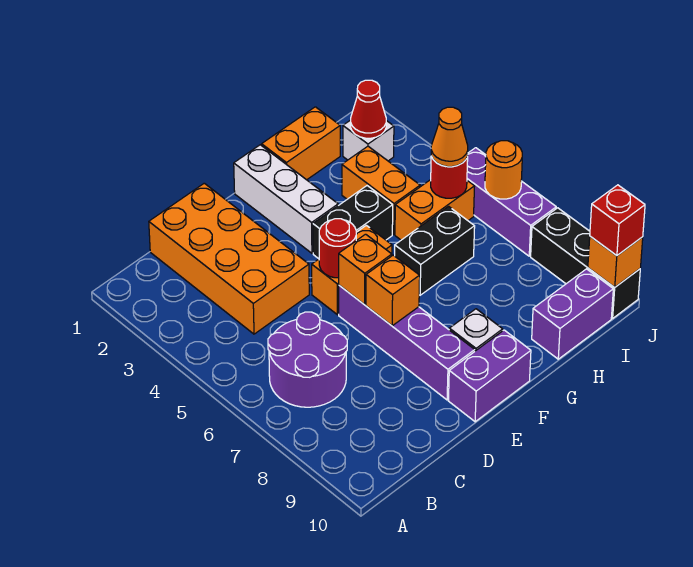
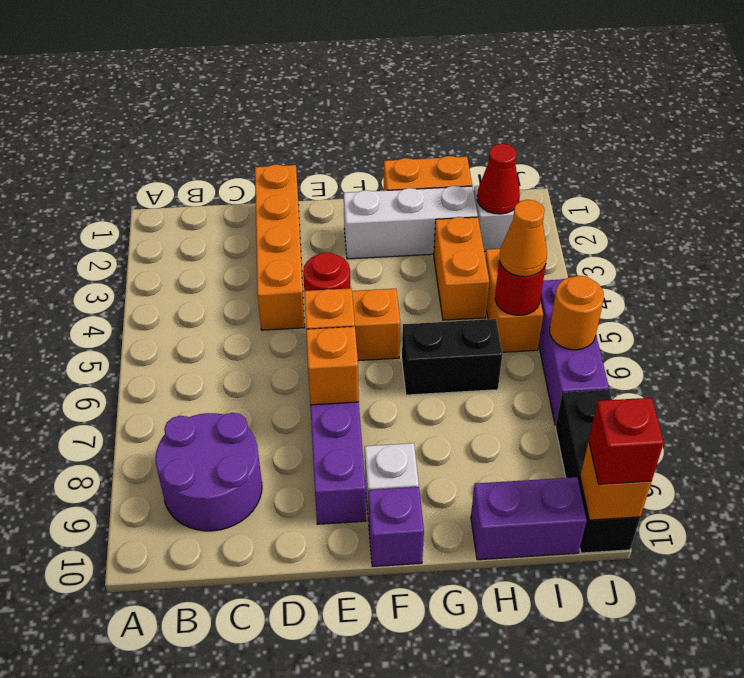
purple round brick B6:C7 level 1 -> purple round brick B8:C9 level 1
orange brick C1:D4 level 1 -> orange brick D1:D4 level 1
purple brick E10:F10 level 1 -> purple brick F10 level 1
white brick F1:F3 level 1 -> white brick F2:H2 level 1
black brick F4:G4 level 1 -> none
orange brick H5:I5 level 1 -> orange brick I4:I5 level 1

